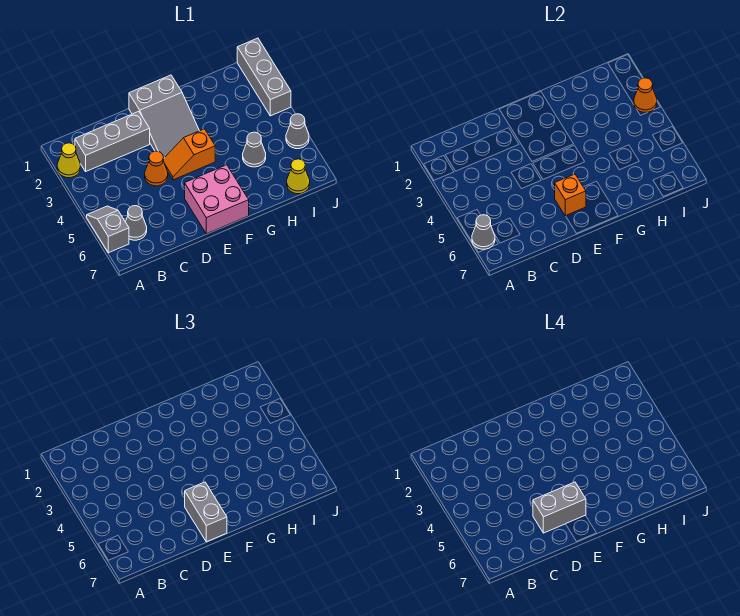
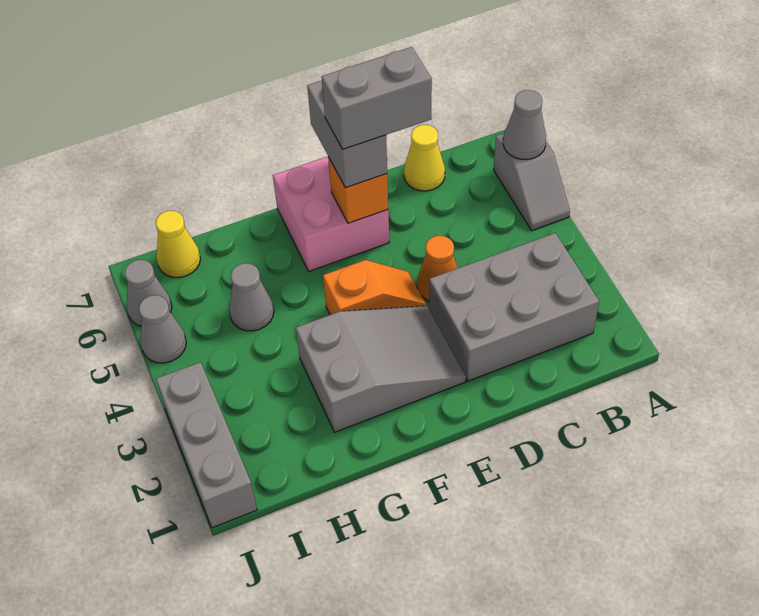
yellow cone A2 level 1 -> yellow cone C7 level 1
grey brick B2:D2 level 1 -> grey brick B2:D3 level 1
grey cone B6 level 1 -> grey cone J6 level 1
grey slope E1:F3 level 1 top 1 -> grey slope E2:G3 level 1 top G
orange cone J3 level 2 -> none

